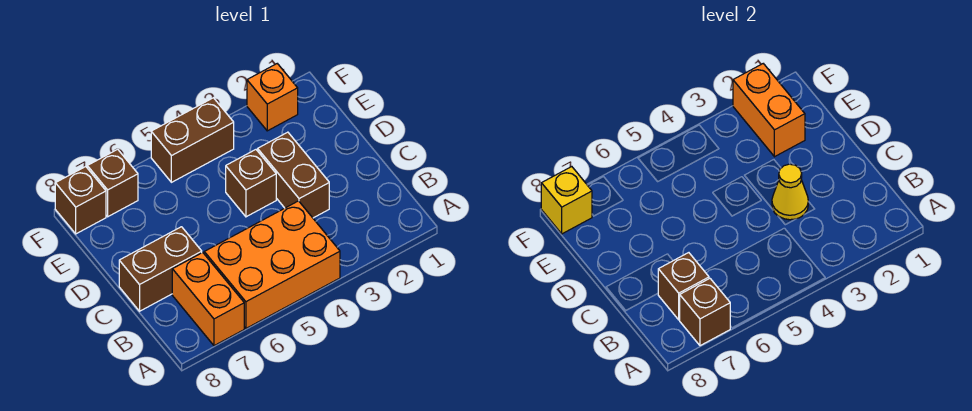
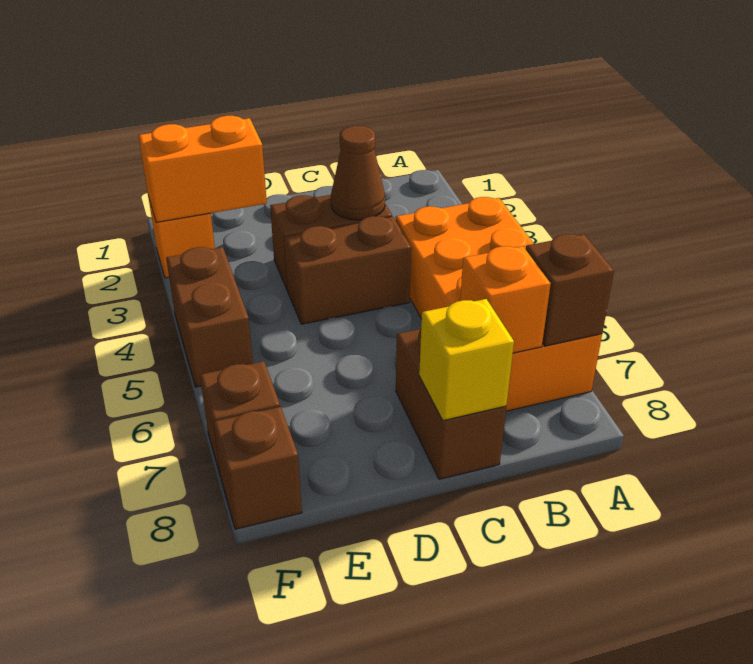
brown brick B7 level 2 -> orange brick B7 level 2
yellow cone C3 level 2 -> brown cone C3 level 2
brown brick D4 level 1 -> brown brick C4:D4 level 1
yellow brick F8 level 2 -> yellow brick C8 level 2

